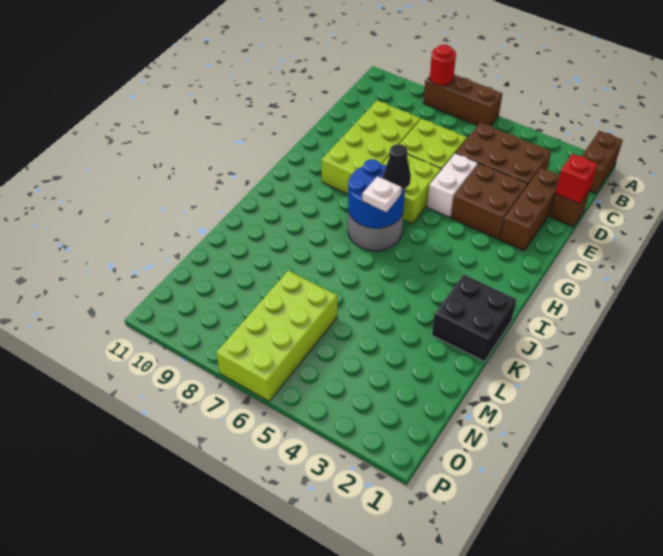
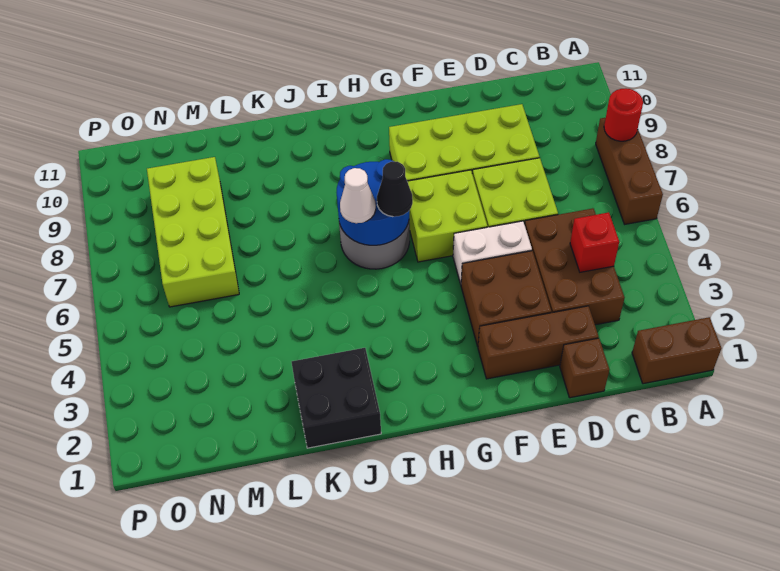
red brick D1 level 2 -> red brick C4 level 2
white plate I6 level 3 -> white cone I6 level 3
lime brick M6:P7 level 1 -> lime brick M6:N9 level 1

